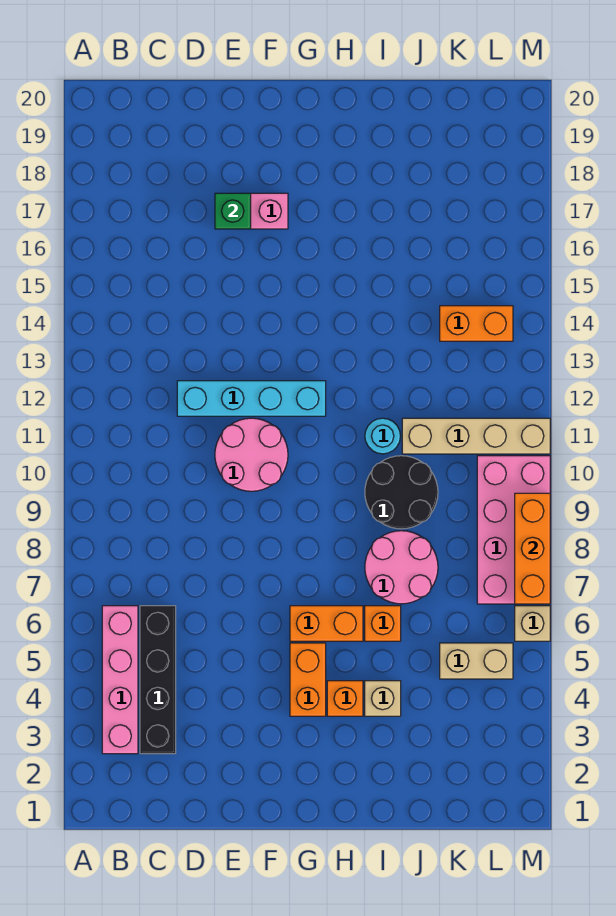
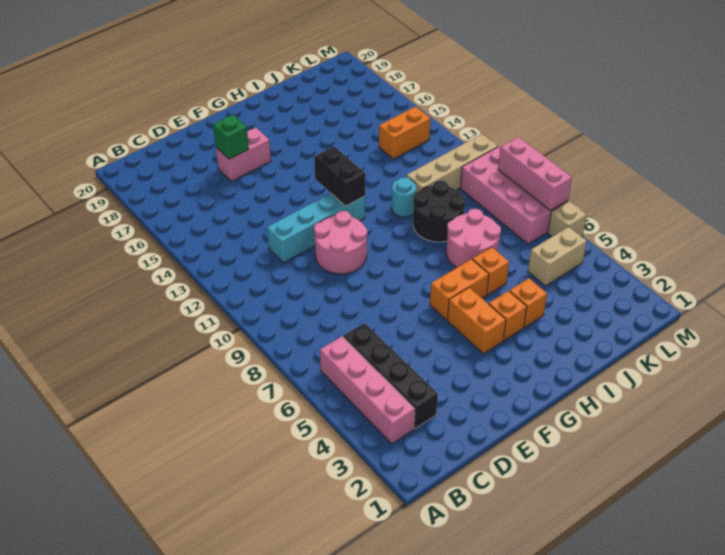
none -> black brick G12:G13 level 2
tan brick I4 level 1 -> orange brick I4 level 1
orange brick M7:M9 level 2 -> pink brick M7:M9 level 2

